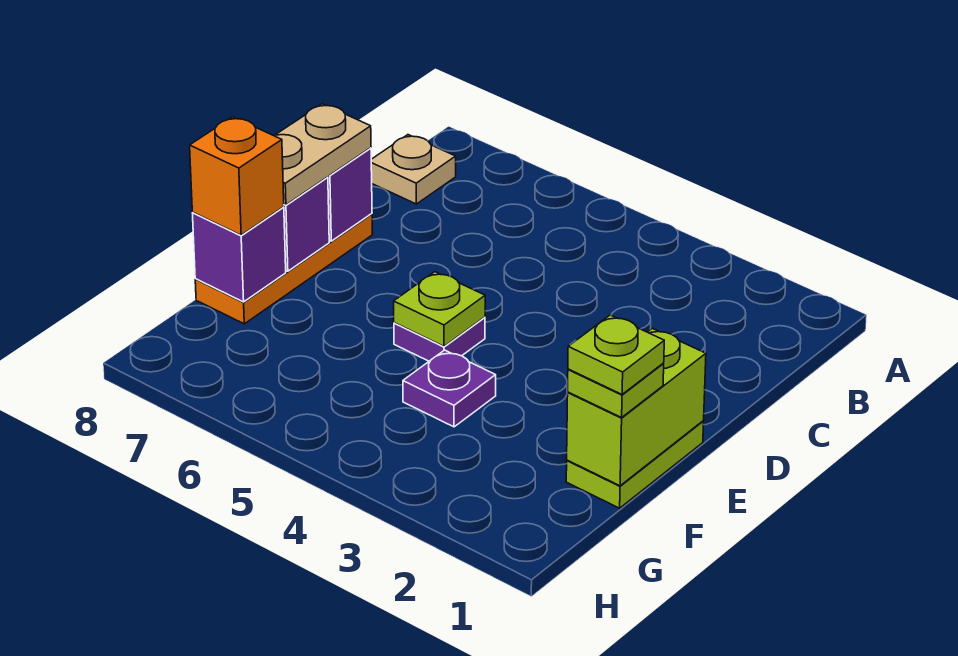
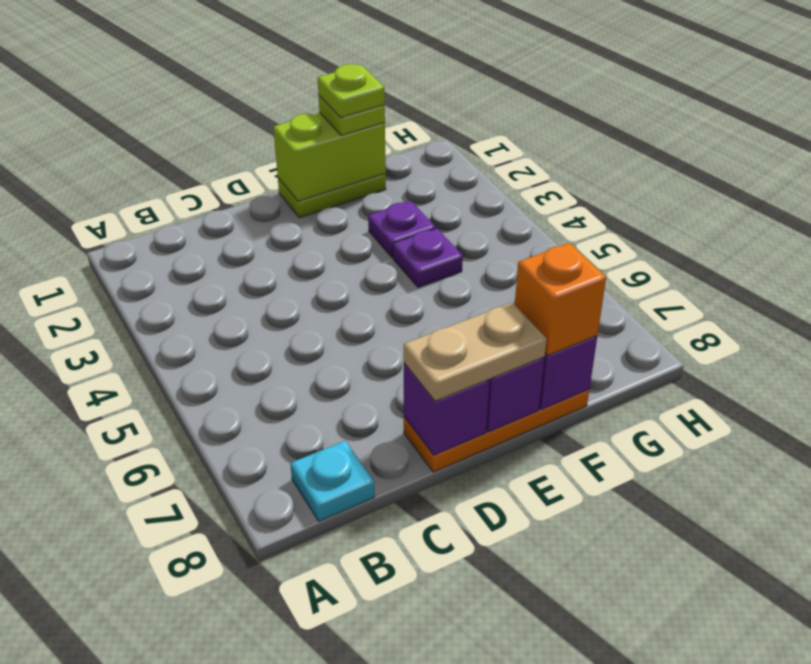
tan plate B8 level 1 -> cyan plate B8 level 1
purple plate E5 level 1 -> purple plate F3 level 1
lime plate E5 level 2 -> none

